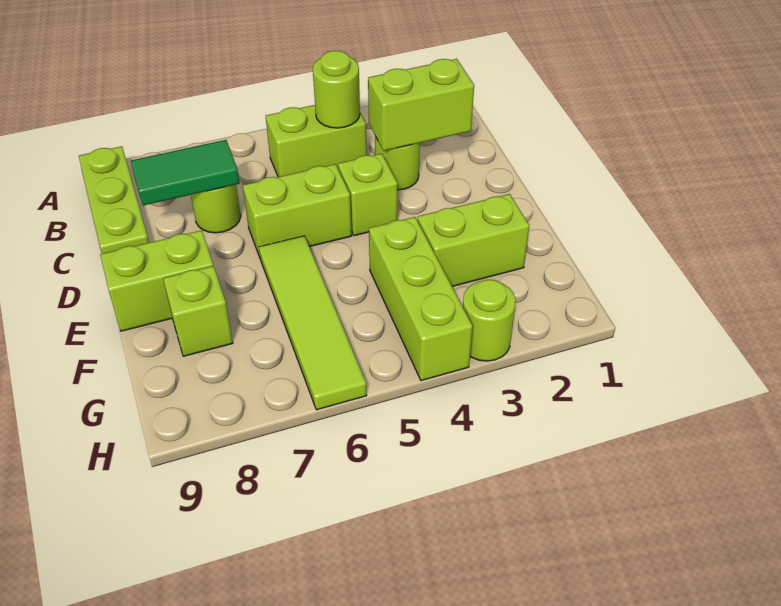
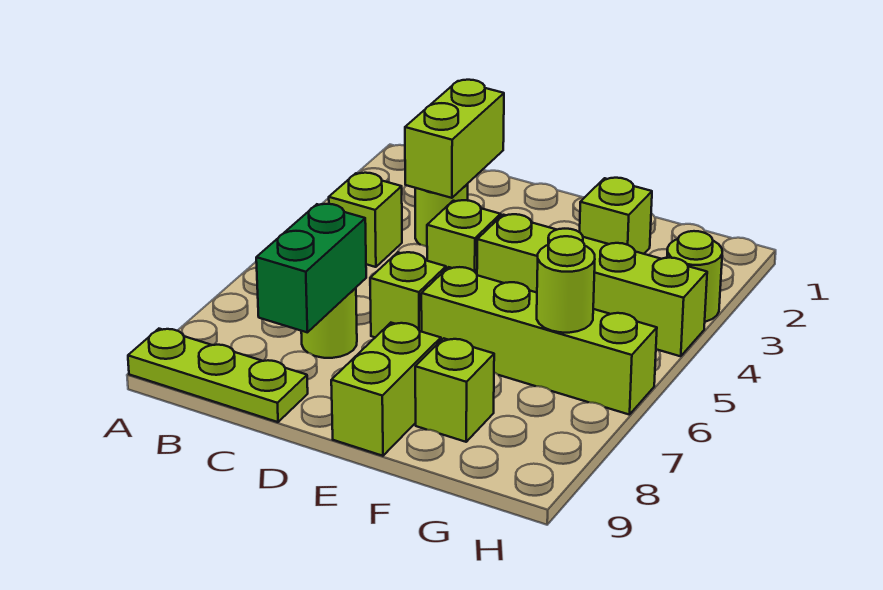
lime brick B4:B5 level 1 -> lime brick B4 level 1
lime round brick B4 level 2 -> lime round brick G6 level 2
green tile C7:C8 level 2 -> green brick C7:C8 level 2
lime brick D5:D6 level 1 -> lime brick D6 level 1
lime tile E6:H6 level 1 -> lime brick E6:H6 level 1
lime brick F2:F3 level 1 -> lime brick F2 level 1
lime brick F4:H4 level 1 -> lime brick E4:H4 level 1

